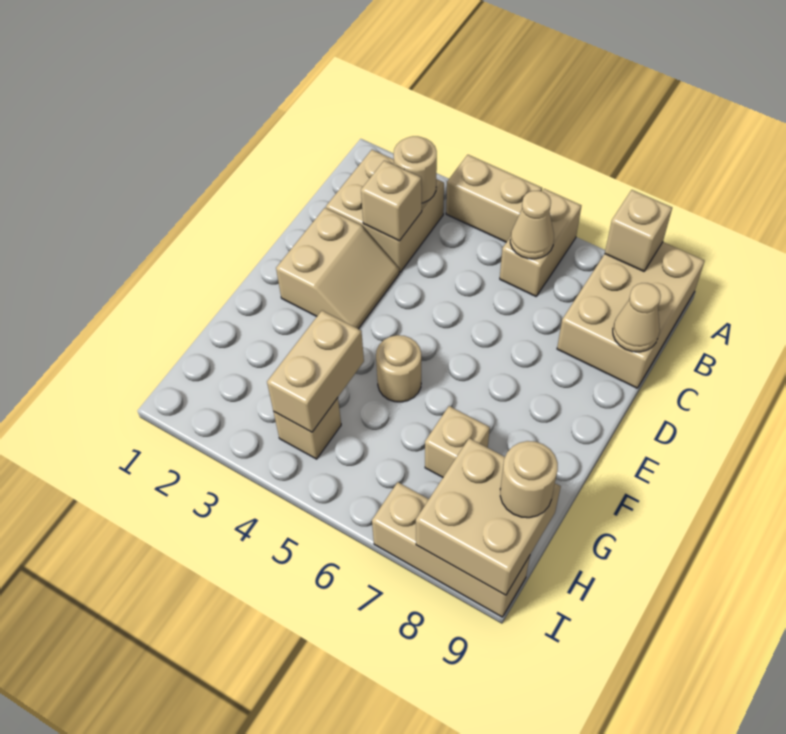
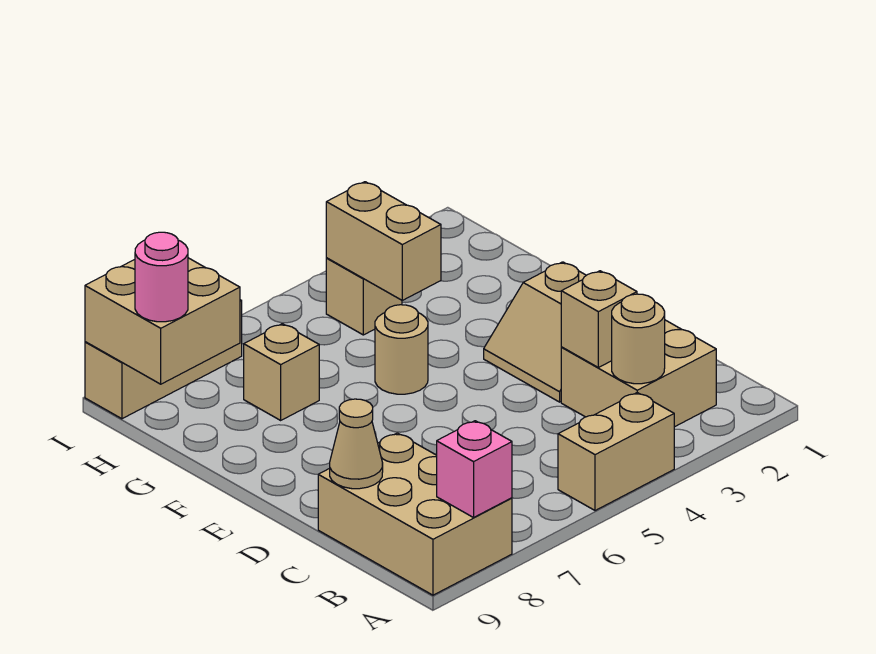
tan brick A6:B6 level 1 -> none
tan brick A8 level 2 -> pink brick A8 level 2
tan cone B6 level 2 -> none
tan round brick H9 level 3 -> pink round brick H9 level 3

